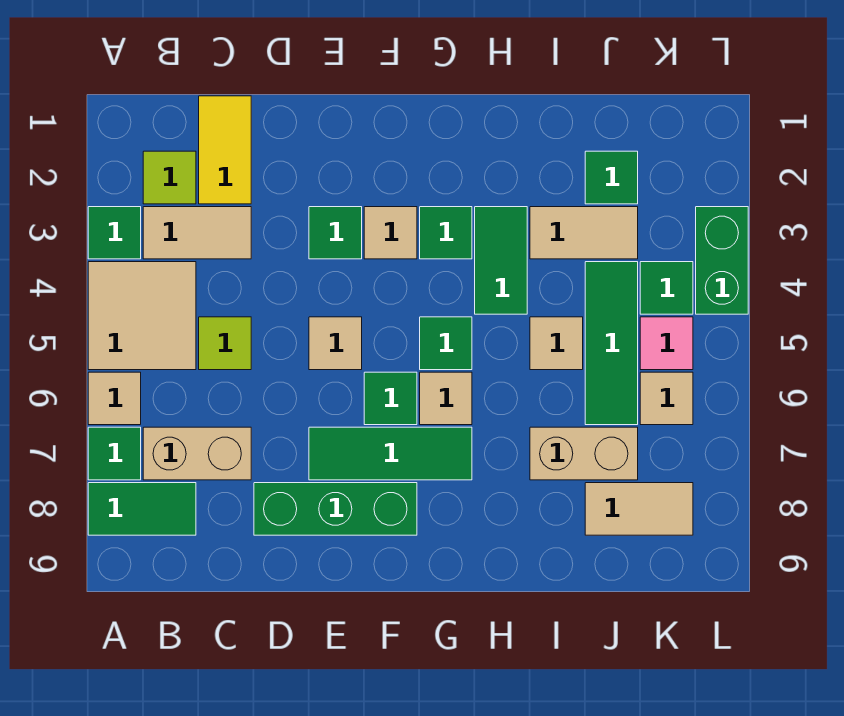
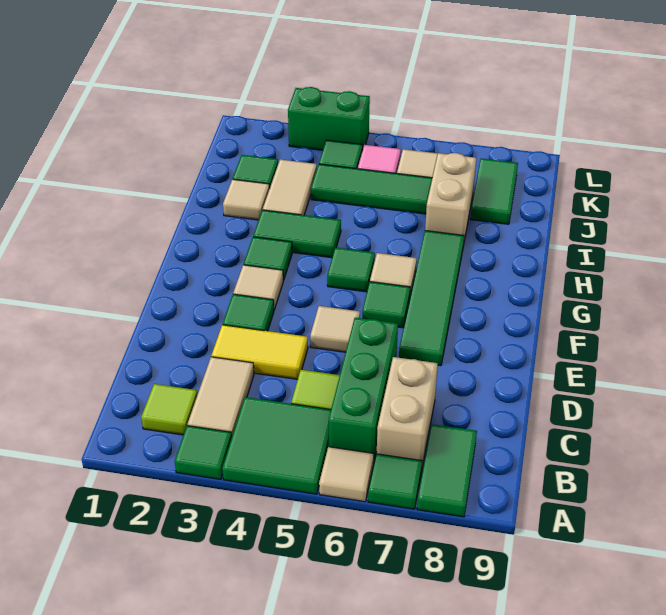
tan tile A4:B5 level 1 -> green tile A4:B5 level 1
yellow tile C1:C2 level 1 -> yellow tile D3:D4 level 1
green brick D8:F8 level 1 -> green brick B6:D6 level 1
green tile E7:G7 level 1 -> green tile E7:H7 level 1
tan tile I5 level 1 -> tan tile I2 level 1
tan tile J8:K8 level 1 -> green tile J8:K8 level 1

